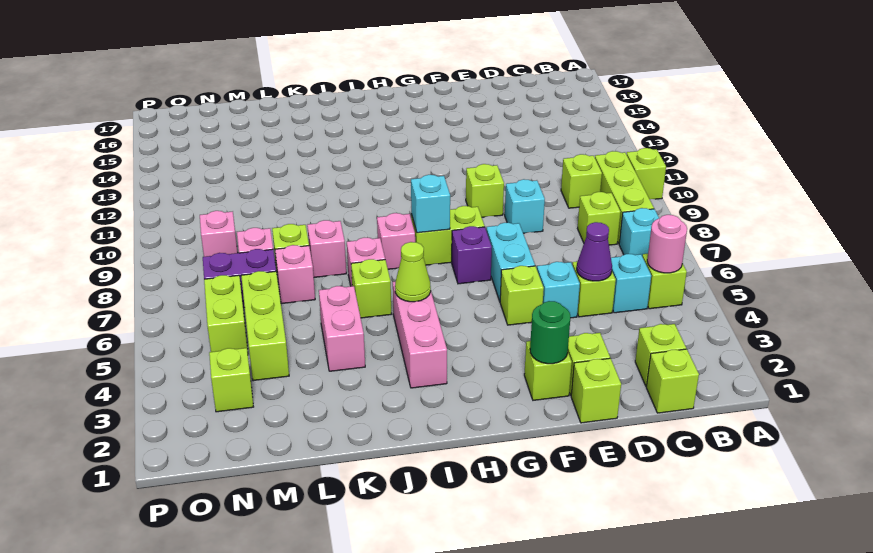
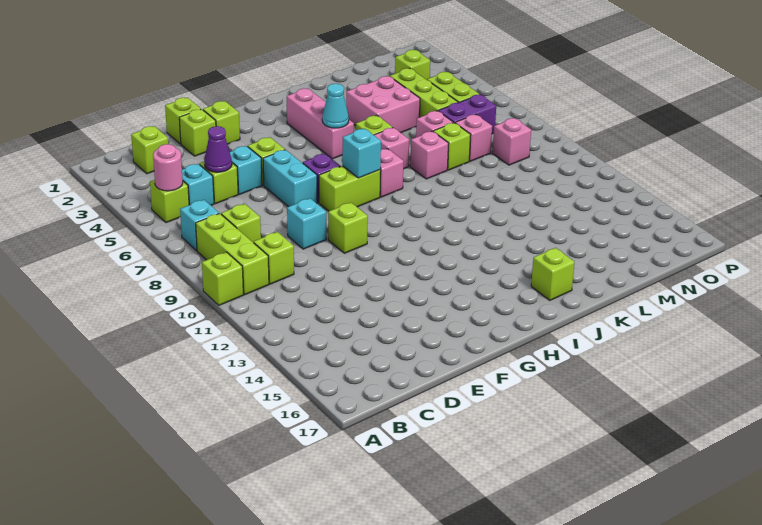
lime brick C1 level 1 -> lime brick J16 level 1
green round brick F2 level 2 -> none
lime cone I5 level 2 -> cyan cone I5 level 2
pink brick K4:K5 level 1 -> pink brick K4:L5 level 1

